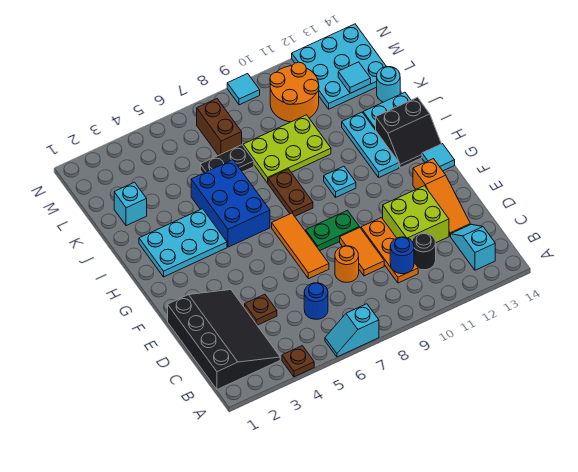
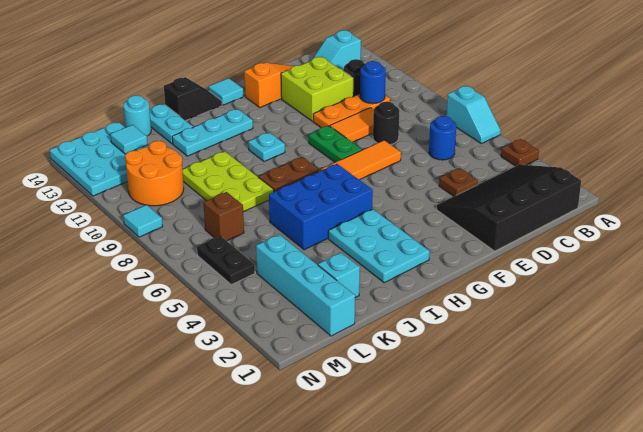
orange round brick D8 level 1 -> black round brick D8 level 1
black slope H13:I14 level 1 top I -> black slope H14:I14 level 1 top I
black plate K6:K7 level 1 -> black plate M5:M6 level 1
none -> cyan brick L1:L4 level 1
brown brick L7:M7 level 1 -> brown brick L7 level 1

